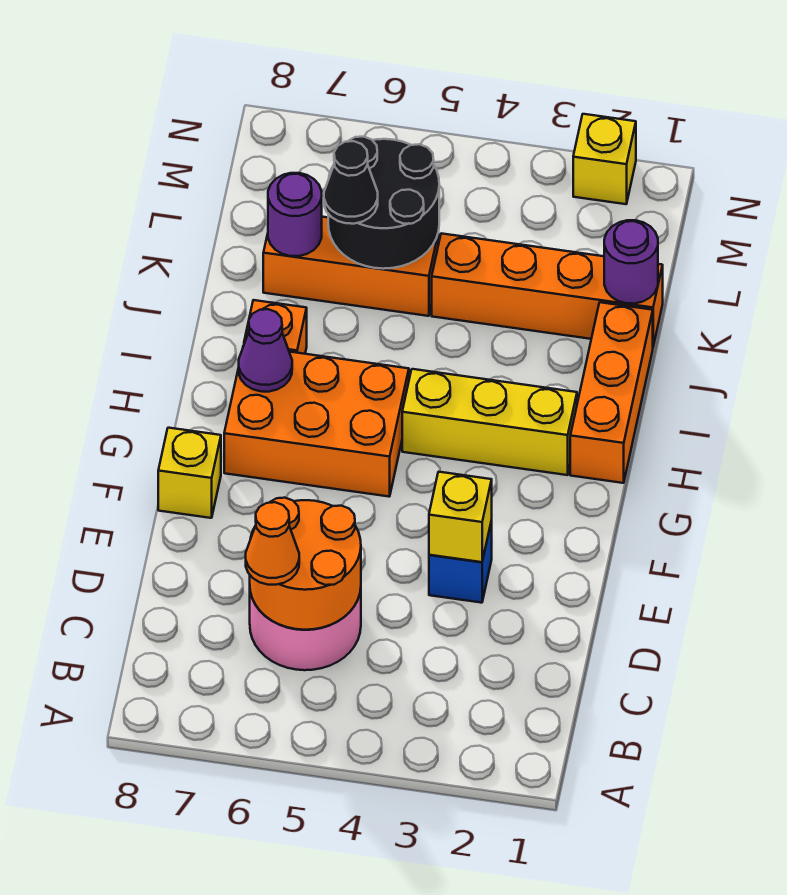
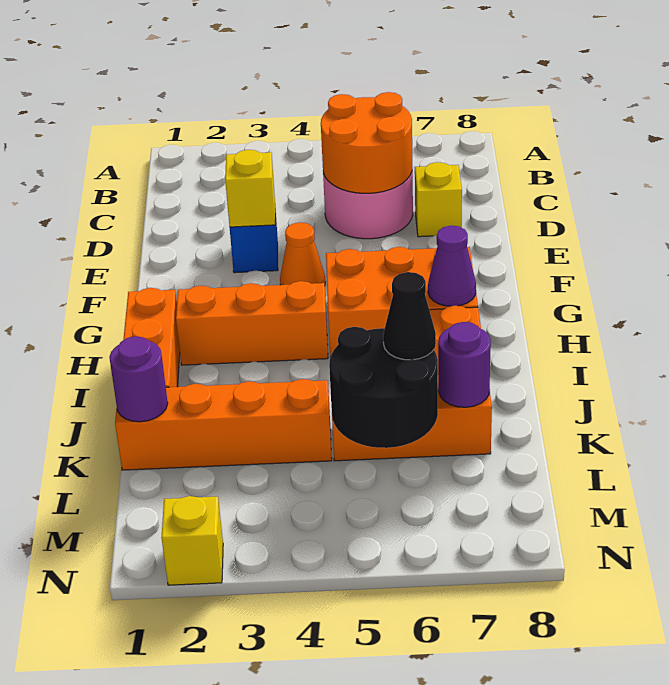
orange cone C6 level 3 -> orange cone F4 level 1
yellow brick F8 level 1 -> yellow brick D7 level 1
yellow brick H2:H4 level 1 -> orange brick H2:H4 level 1

